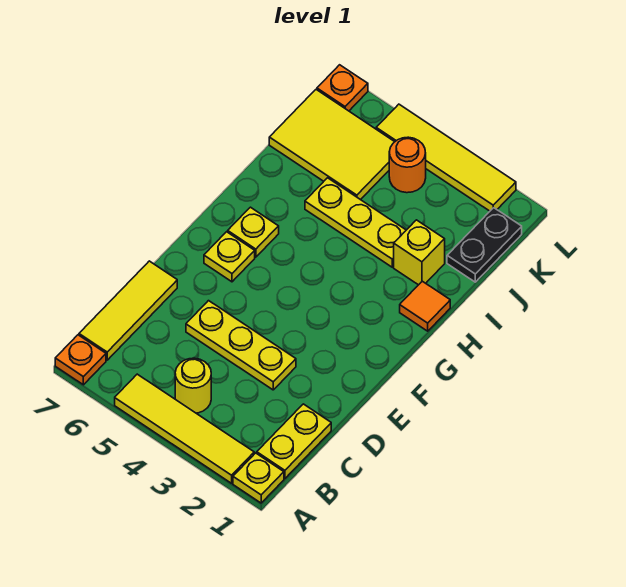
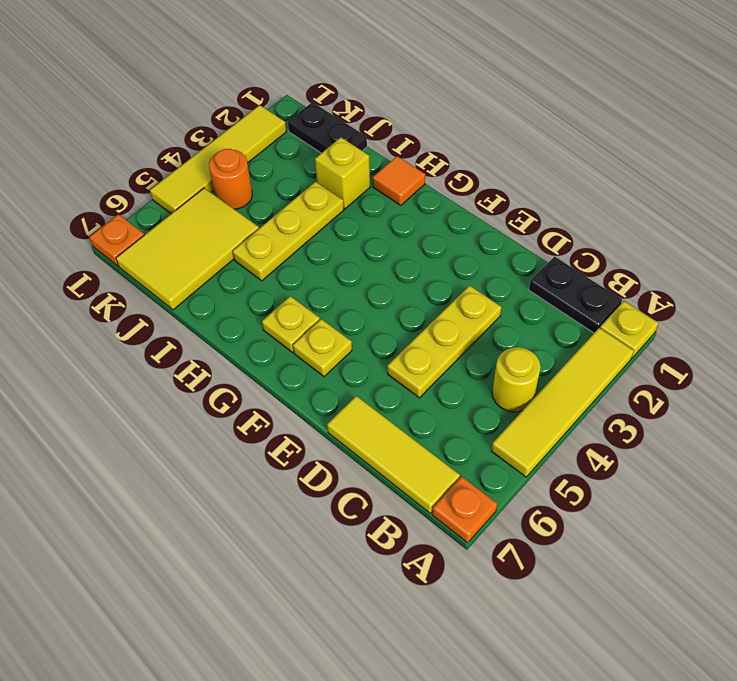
yellow plate B1:C1 level 1 -> black plate B1:C1 level 1

